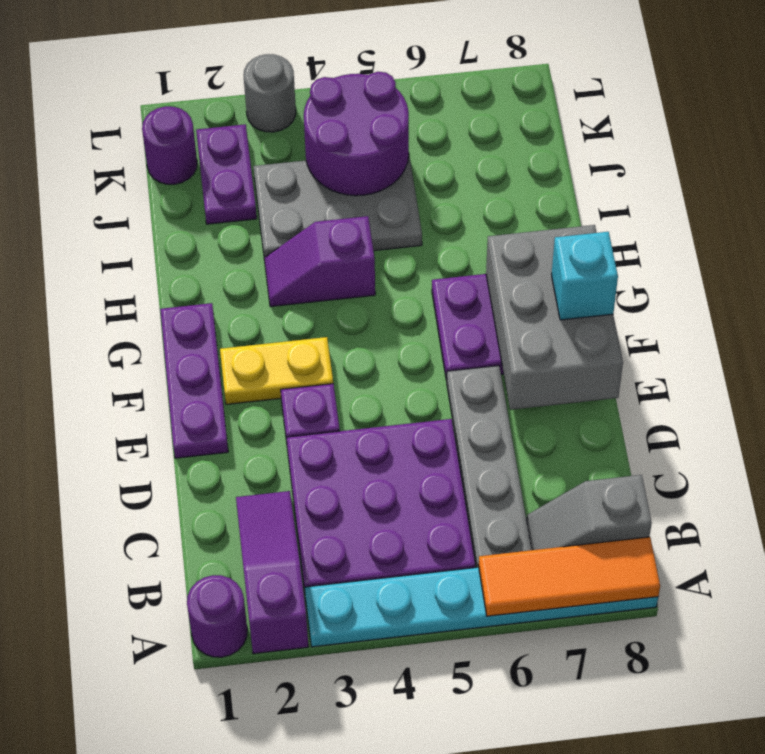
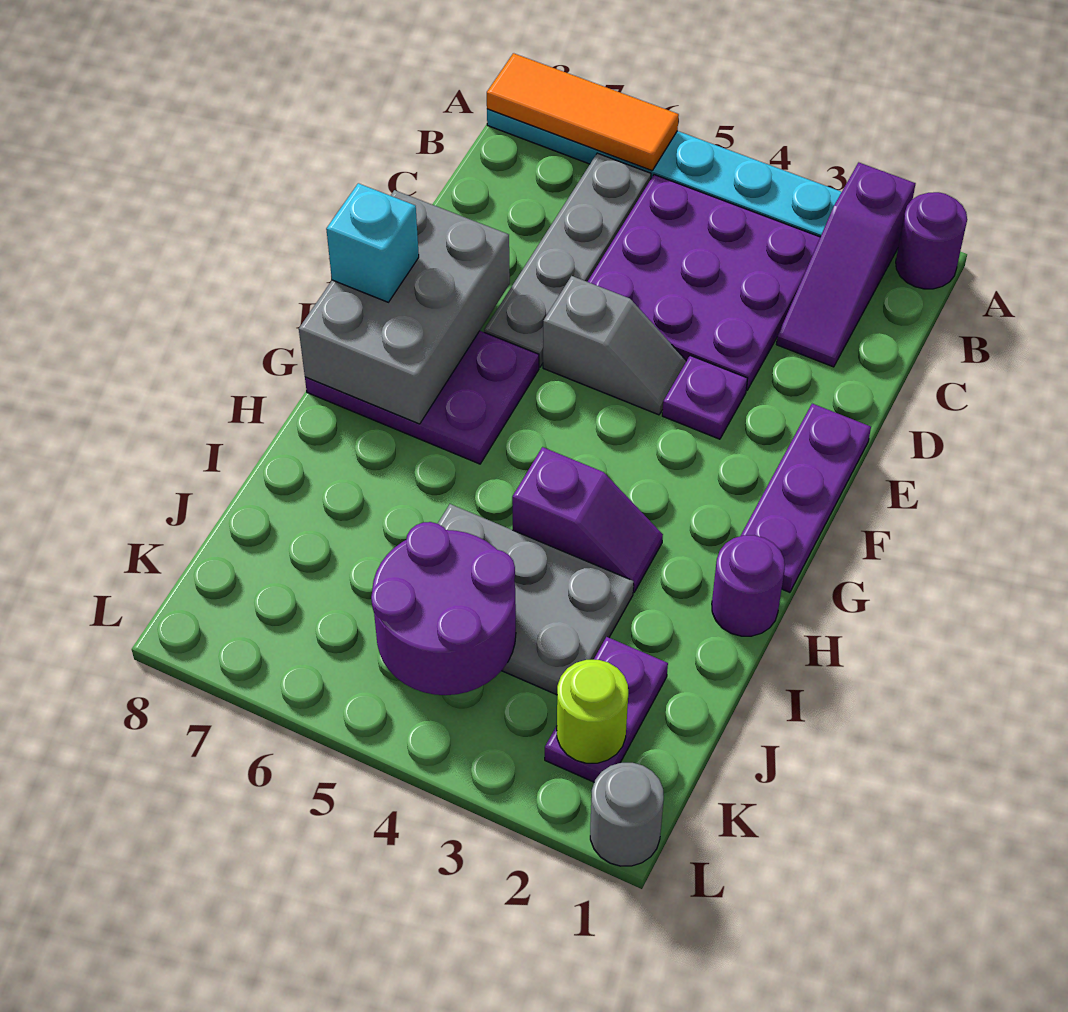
grey slope B7:B8 level 1 top 8 -> grey slope E4:E5 level 1 top 5
yellow plate F2:F3 level 1 -> none
purple round brick K1 level 1 -> purple round brick H1 level 1
none -> lime round brick K2 level 2
grey round brick L3 level 1 -> grey round brick L1 level 1

